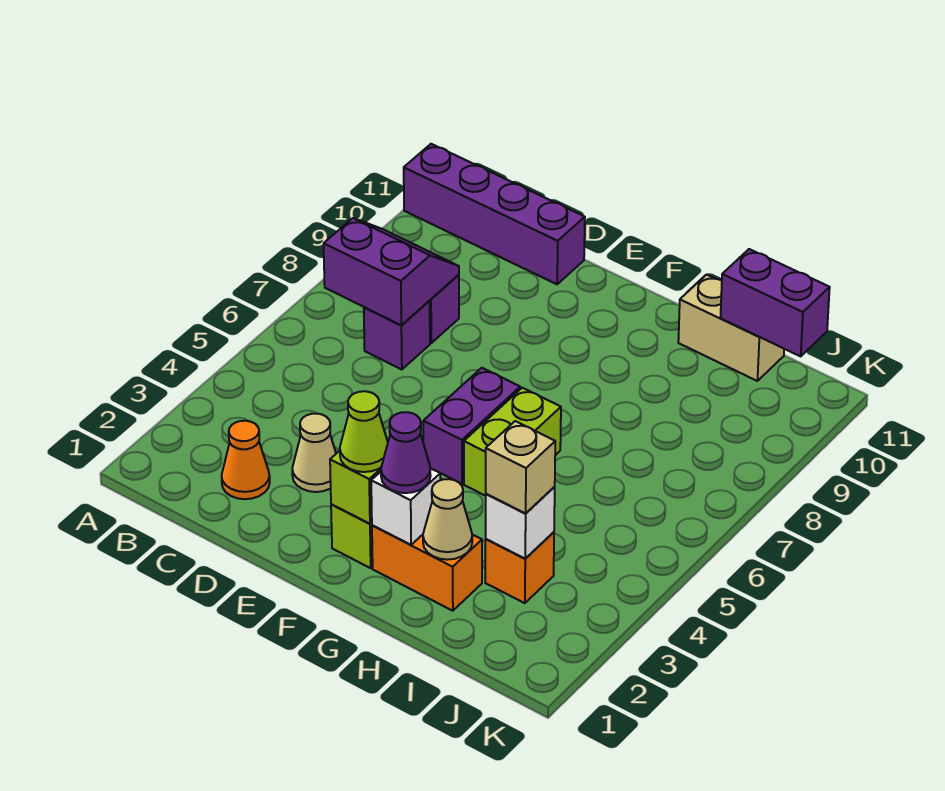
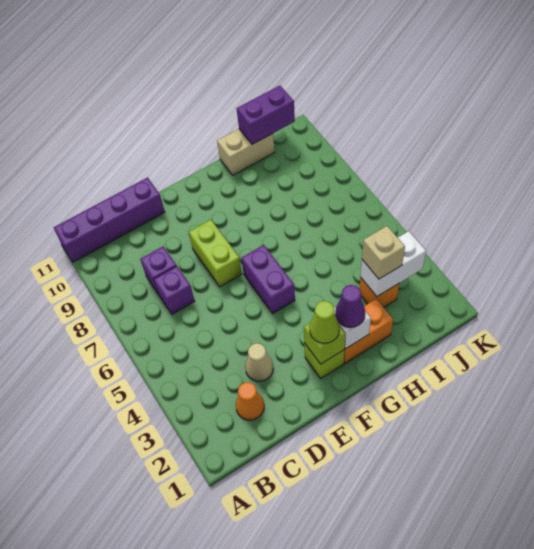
purple slope B7:C8 level 2 top 7 -> none
lime brick G5:G6 level 1 -> lime brick E7:E8 level 1
tan cone H2 level 2 -> none
white brick I3 level 2 -> white brick I3:J3 level 2

